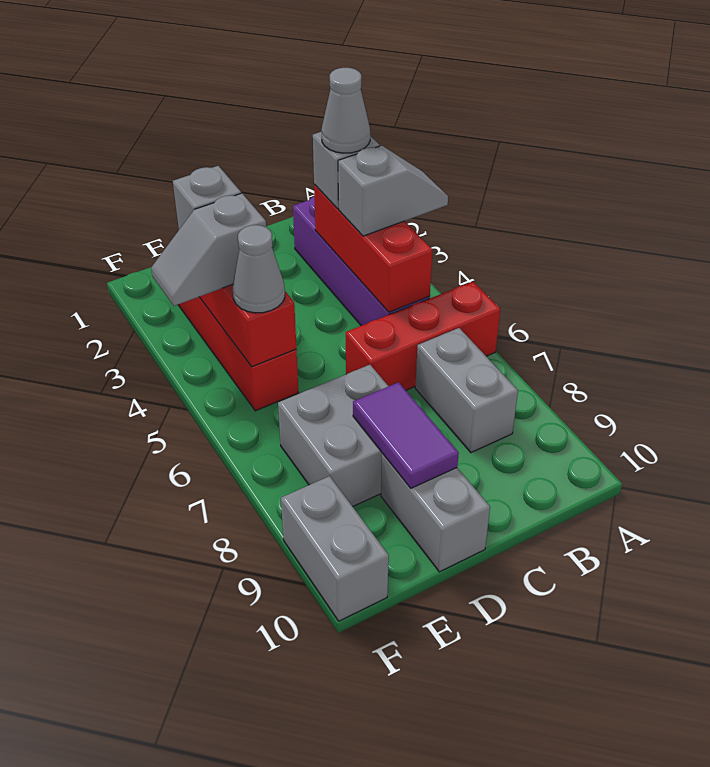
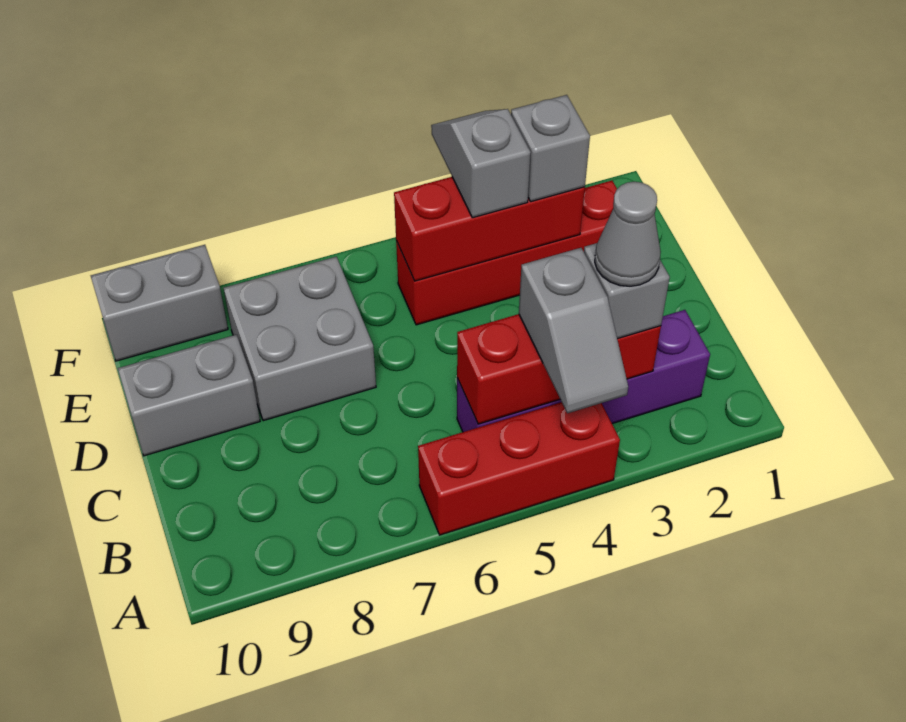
red brick A6:C6 level 1 -> red brick A4:A6 level 1
grey brick B7:B8 level 1 -> none
purple tile D8:D9 level 2 -> none
grey cone E5 level 3 -> none

